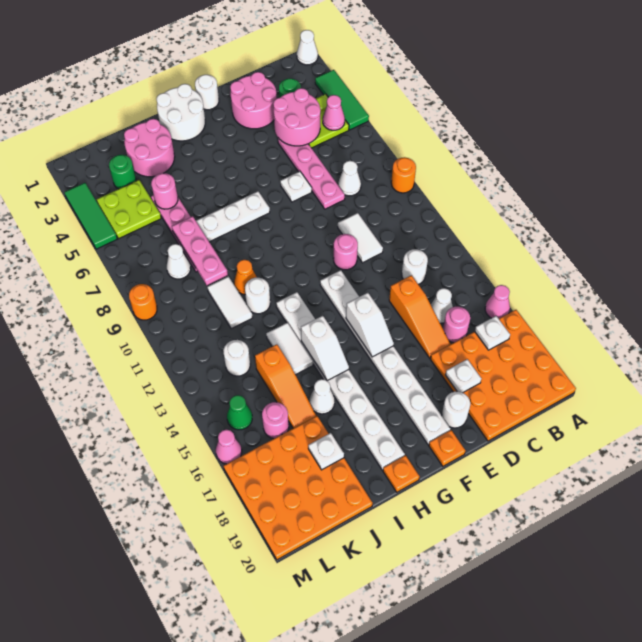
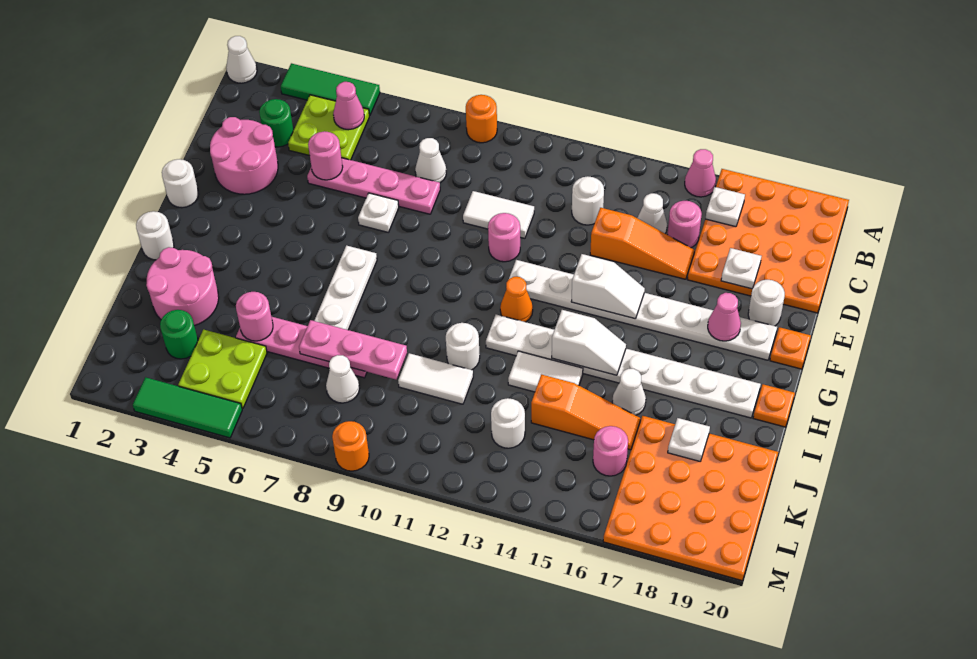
pink round brick C4:D5 level 2 -> pink round brick D5 level 2
white round brick G1:H2 level 1 -> white round brick H1 level 1
orange cone I10 level 1 -> orange cone G12 level 1
green cone L15 level 1 -> none
pink cone M16 level 1 -> pink cone F18 level 2

